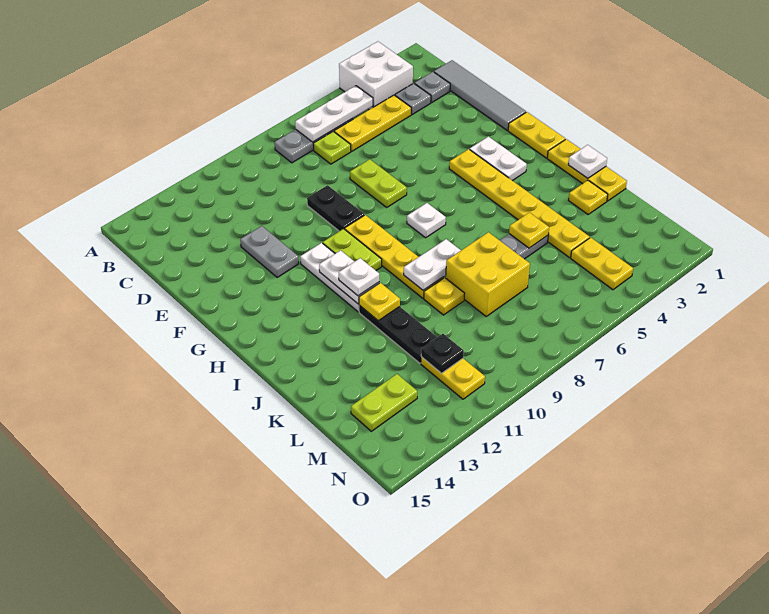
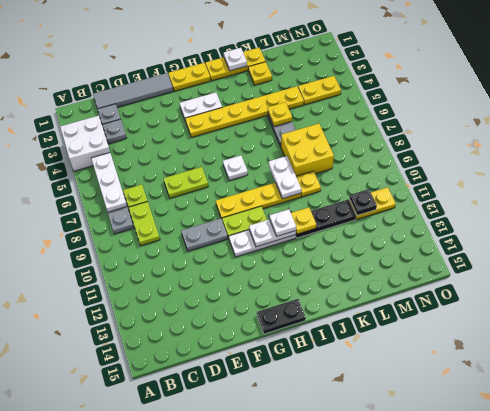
yellow plate C4:C6 level 1 -> none
black plate E9:F9 level 1 -> black plate G15:H15 level 1
grey plate E12:F12 level 1 -> grey plate E10:F10 level 1
lime plate M13:M14 level 1 -> lime plate C8:C9 level 1

